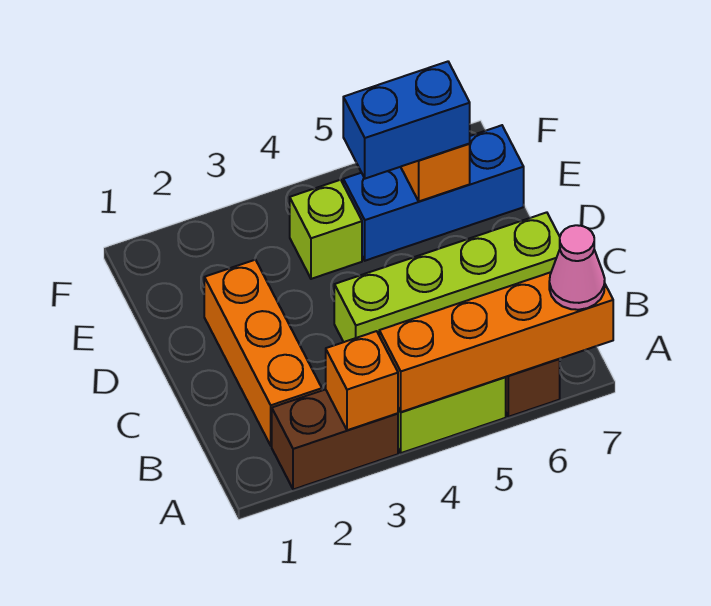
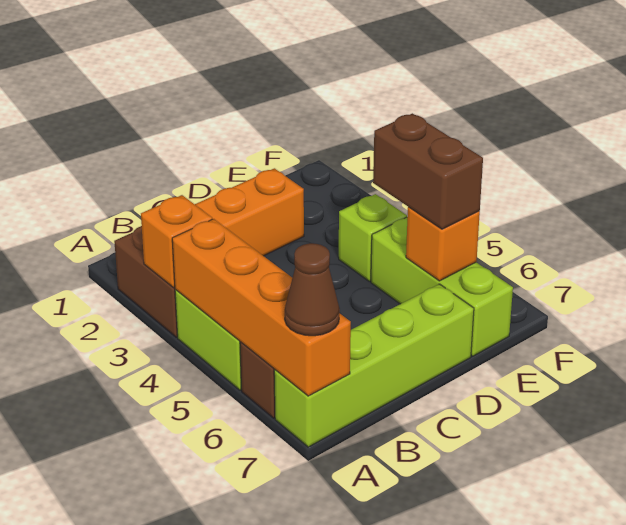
pink cone A7 level 3 -> brown cone A7 level 3
lime brick C4:C7 level 1 -> lime brick A7:D7 level 1
blue brick E5:E7 level 1 -> lime brick E5:E7 level 1
blue brick E5:E6 level 3 -> brown brick E5:E6 level 3

